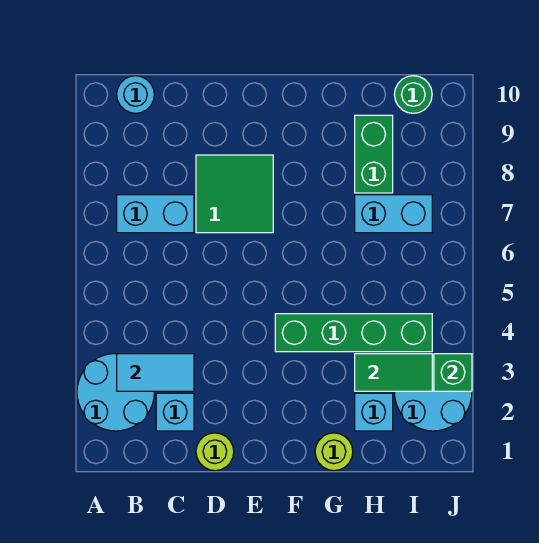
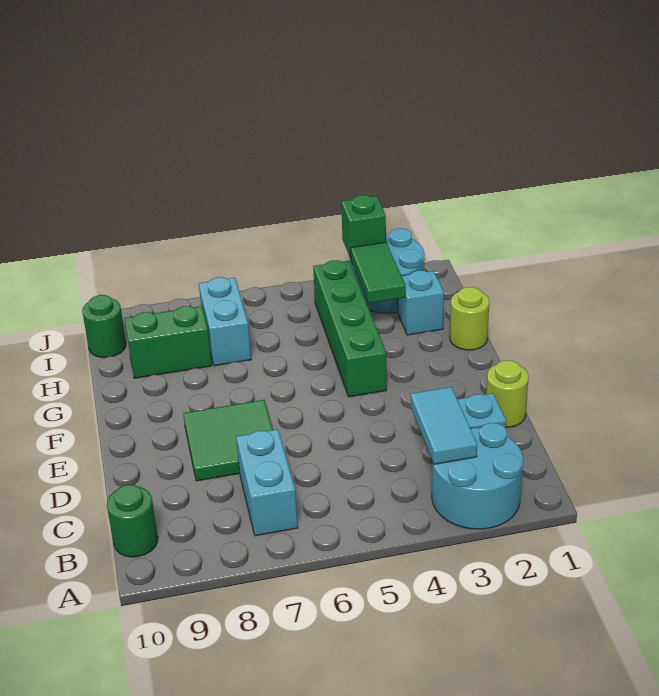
cyan round brick B10 level 1 -> green round brick B10 level 1

